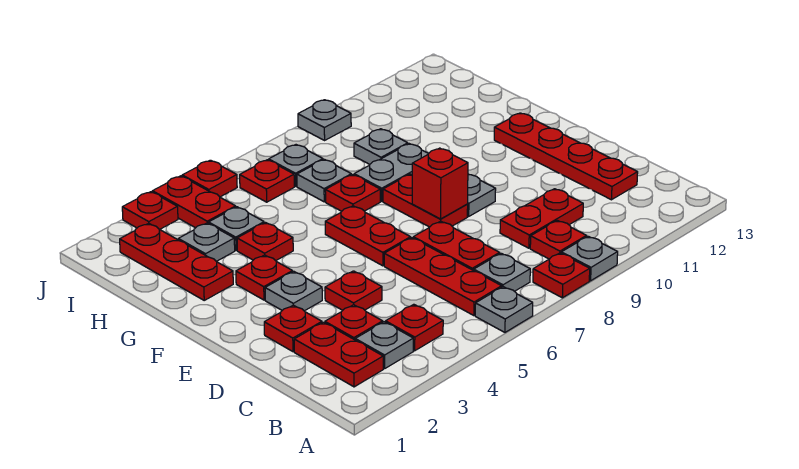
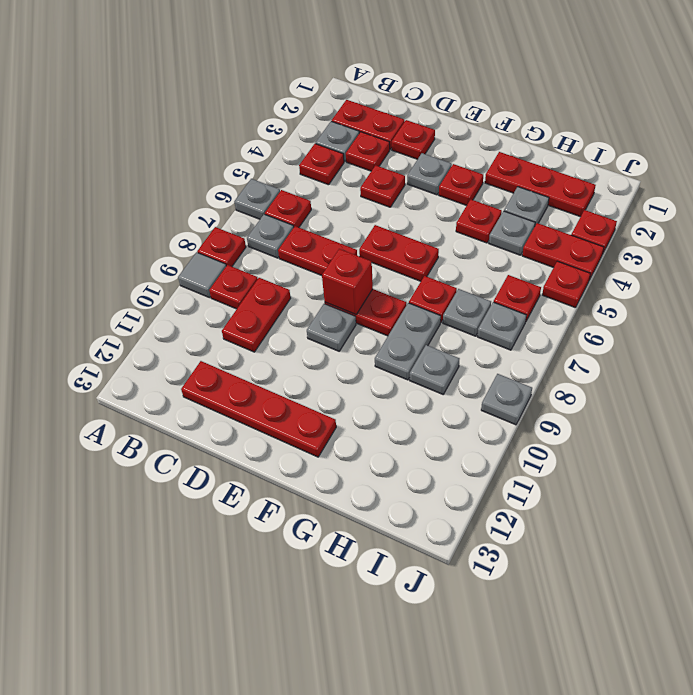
grey plate A9 level 1 -> grey tile A9 level 1
red plate B6:D6 level 1 -> red plate B6 level 1

